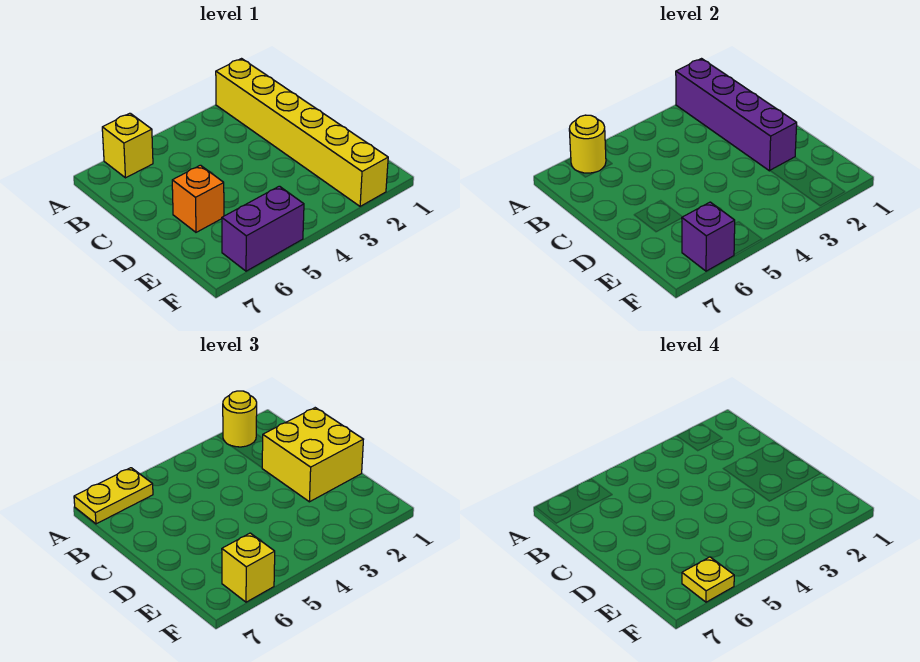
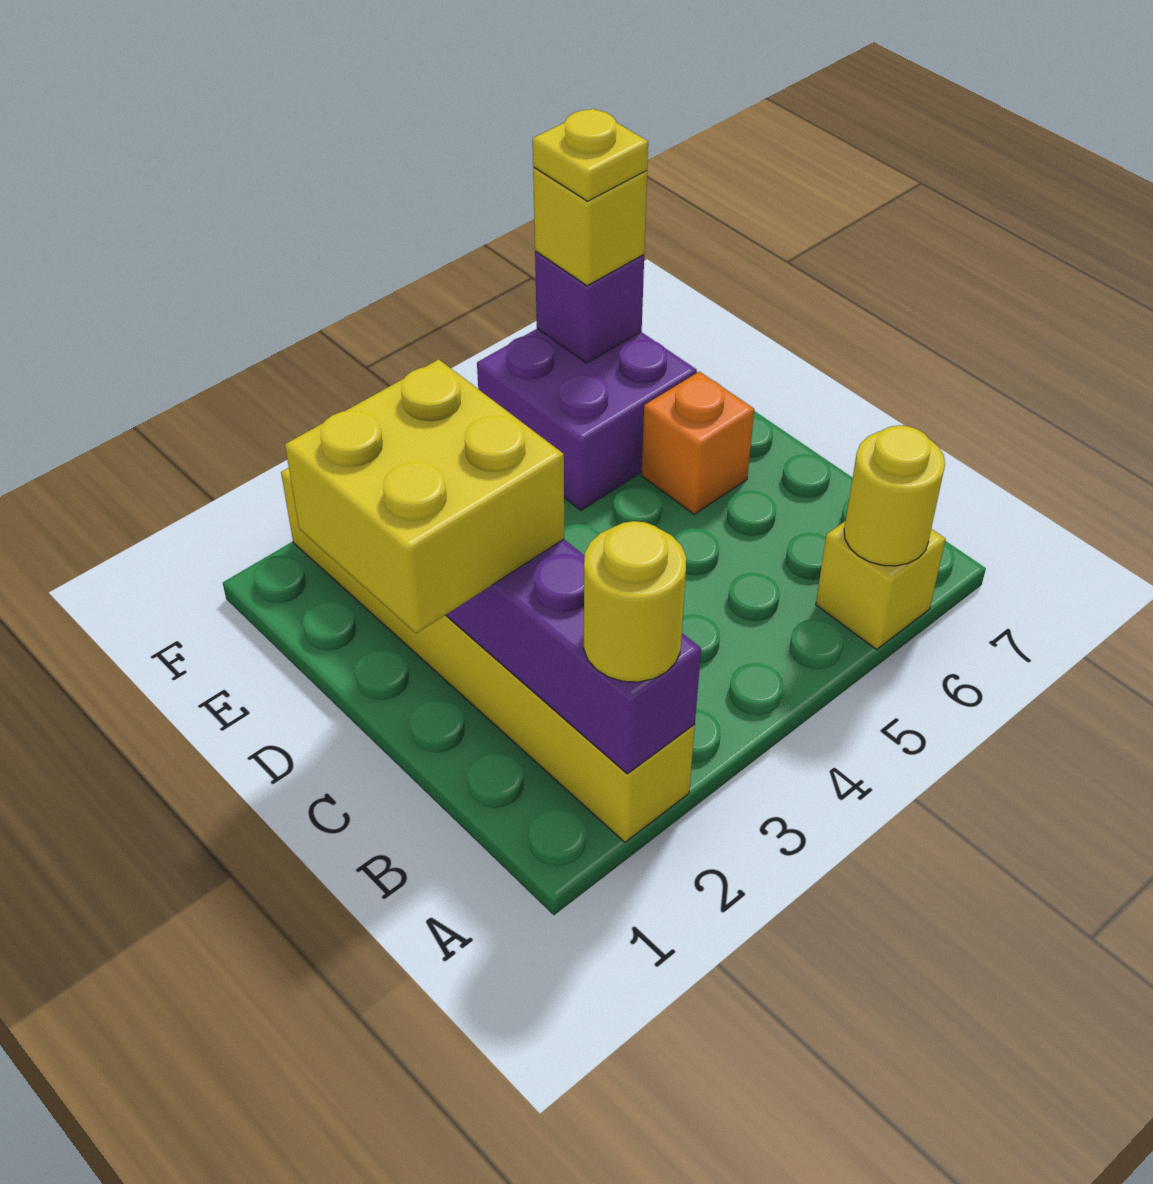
yellow plate A6:A7 level 3 -> none
purple brick F5:F6 level 1 -> purple brick E5:F6 level 1

